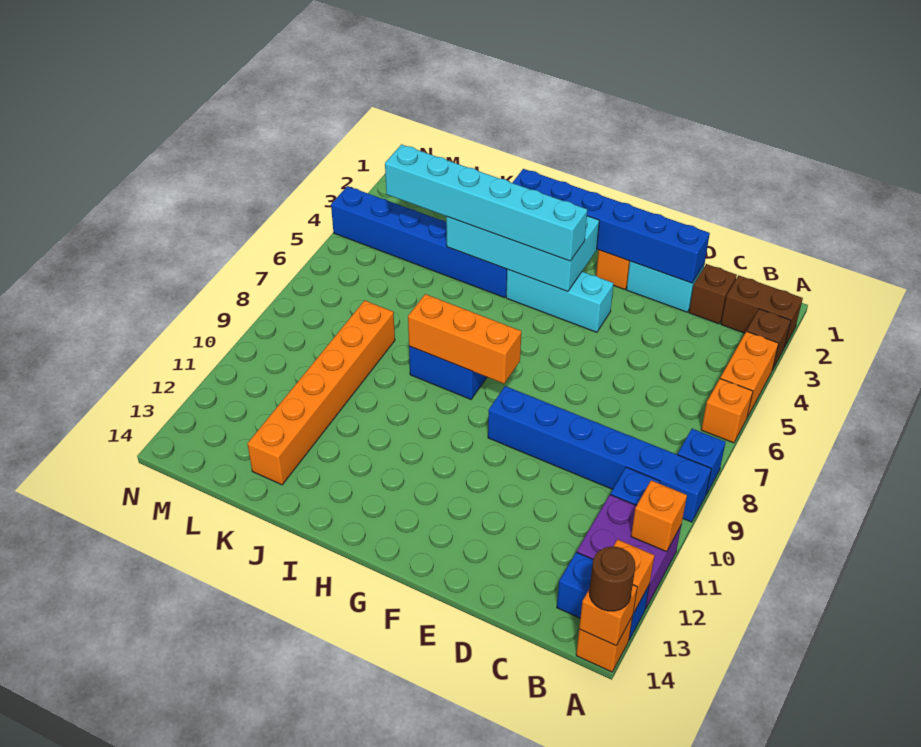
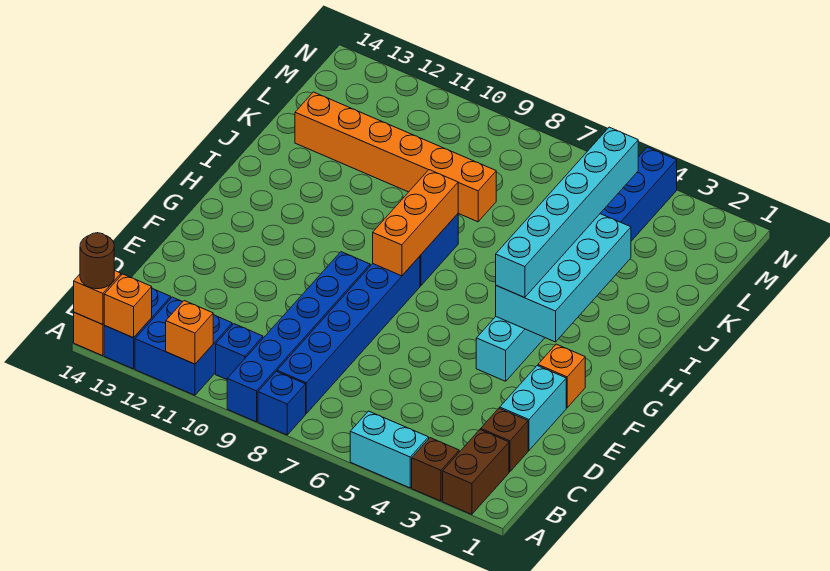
orange brick A4:A5 level 1 -> cyan brick A4:A5 level 1
orange brick A6 level 1 -> none
purple brick A11:B12 level 1 -> blue brick A11:B12 level 1
blue brick D2:I2 level 2 -> blue brick B8:G8 level 1

